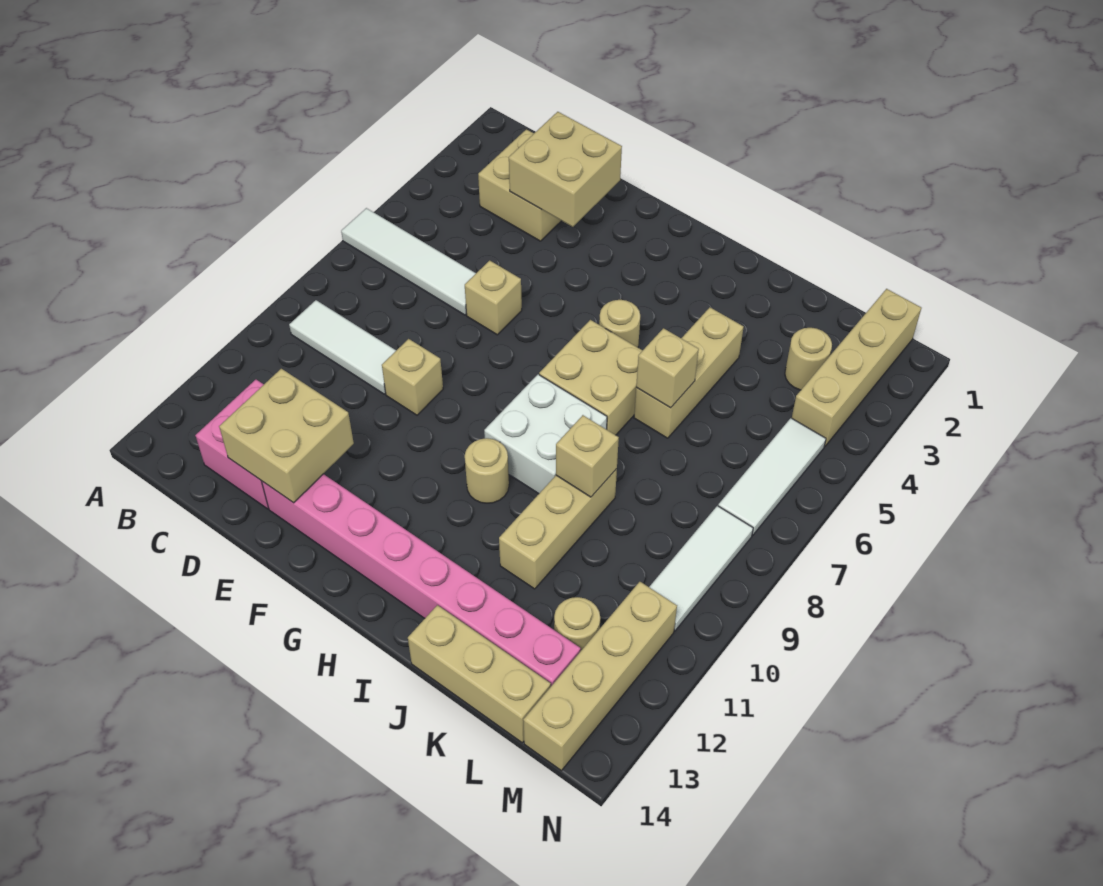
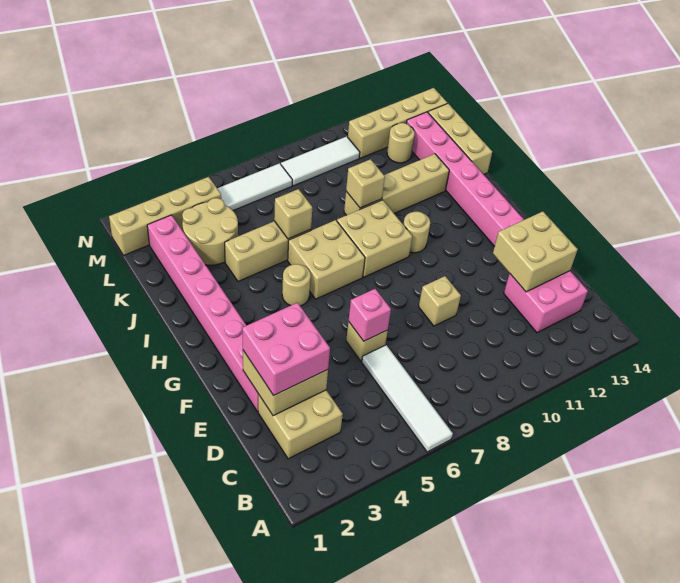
white tile B9:D9 level 1 -> none
none -> pink brick D2:E3 level 3
none -> pink brick E2:L2 level 1
none -> pink brick E6 level 2
white brick H8:I9 level 1 -> tan brick H8:I9 level 1
tan brick J9:J11 level 1 -> tan brick J9:J12 level 1
tan round brick L3 level 1 -> tan round brick K3:L4 level 1

